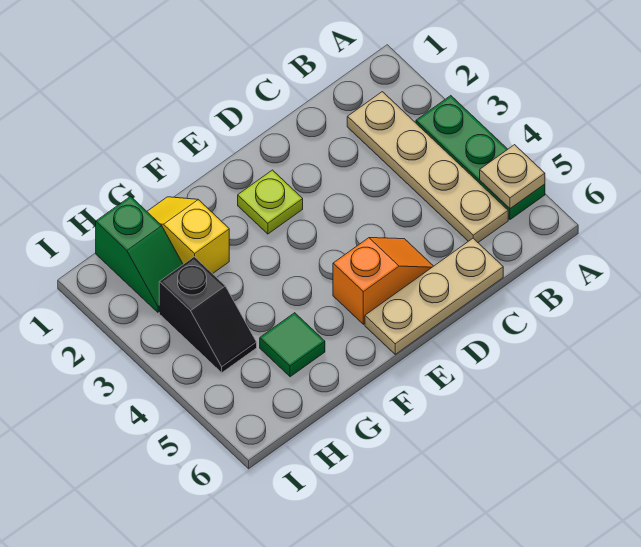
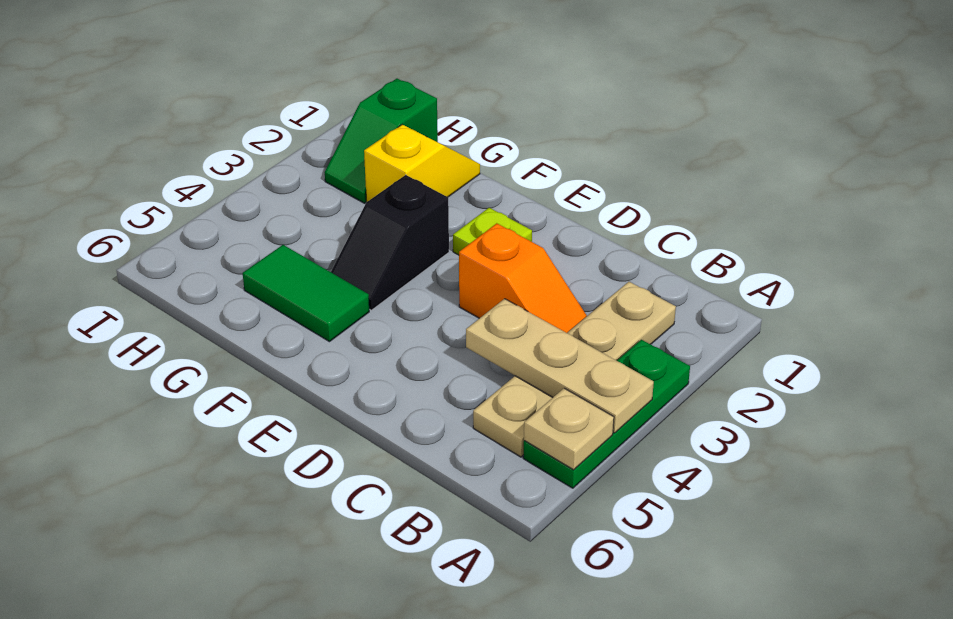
tan plate C6:E6 level 1 -> tan plate A4:C4 level 2
orange slope D5:E5 level 1 top E -> orange slope C3:D3 level 1 top D
green tile G5 level 1 -> green tile F5:G5 level 1
black slope H3:H4 level 1 top 3 -> black slope F3:F4 level 1 top 3

